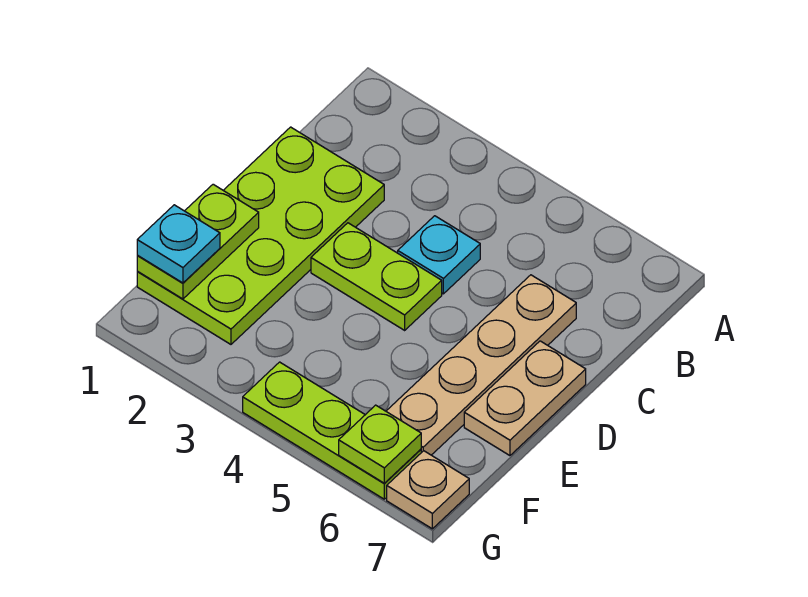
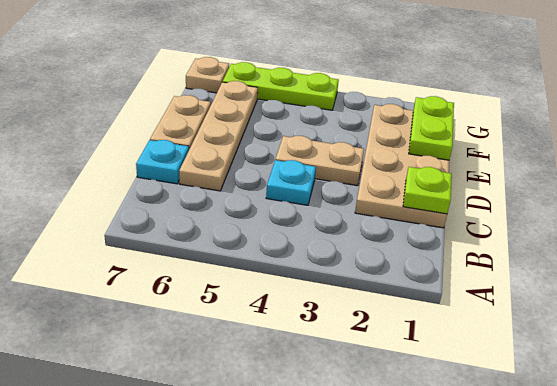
lime plate C1:F2 level 1 -> tan plate C1:F2 level 1
lime plate D3:D4 level 1 -> tan plate D3:D4 level 1
cyan plate F1 level 3 -> cyan plate C7 level 1
lime plate G6 level 2 -> lime plate C1 level 2

